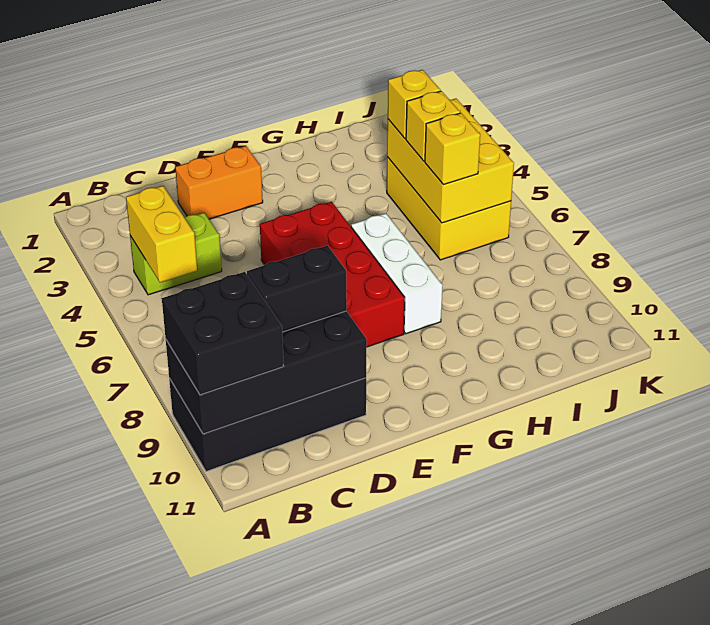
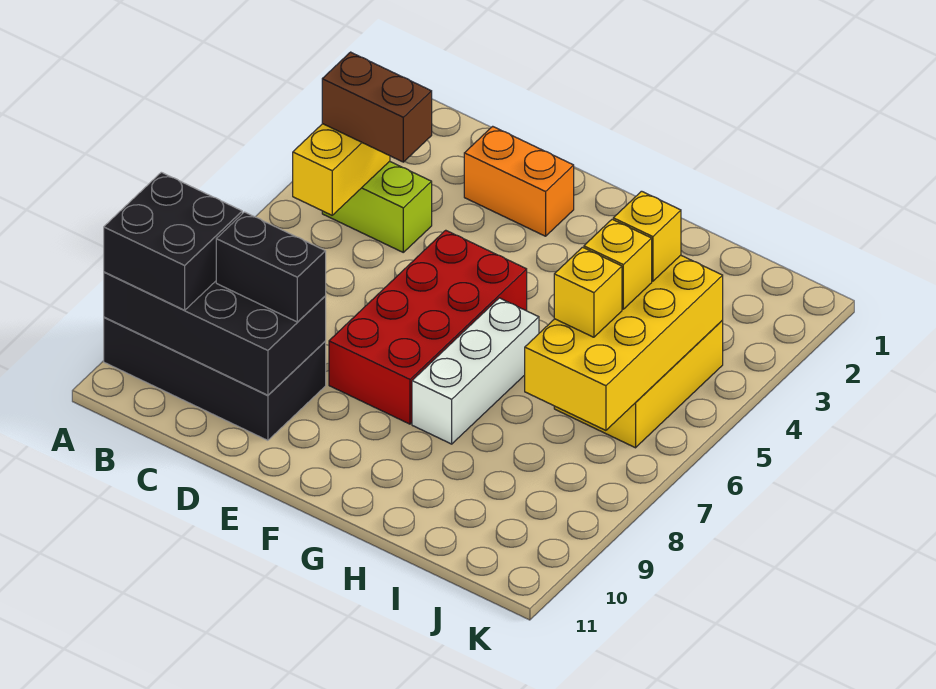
none -> brown brick B4:C4 level 3
yellow brick I4:J6 level 2 -> yellow brick I4:J7 level 2

